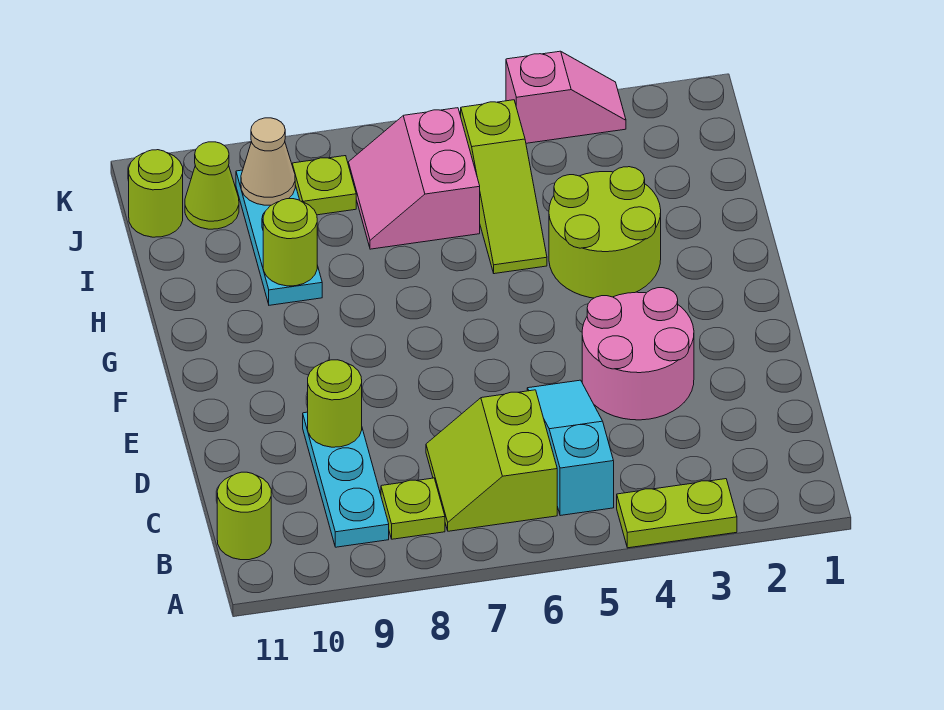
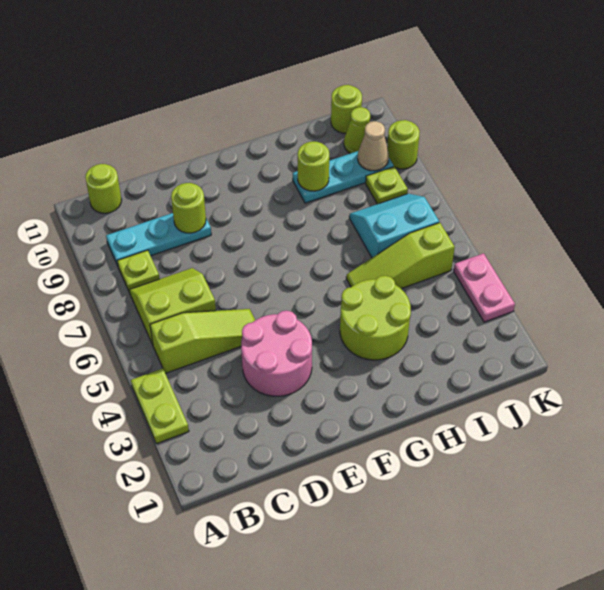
cyan slope B5:D5 level 1 top B -> lime slope B5:D5 level 1 top B
pink slope I6:J7 level 1 top 6 -> cyan slope I6:J7 level 1 top 6
pink slope K3:K4 level 1 top 4 -> pink plate K3:K4 level 1
none -> lime round brick K9 level 1

